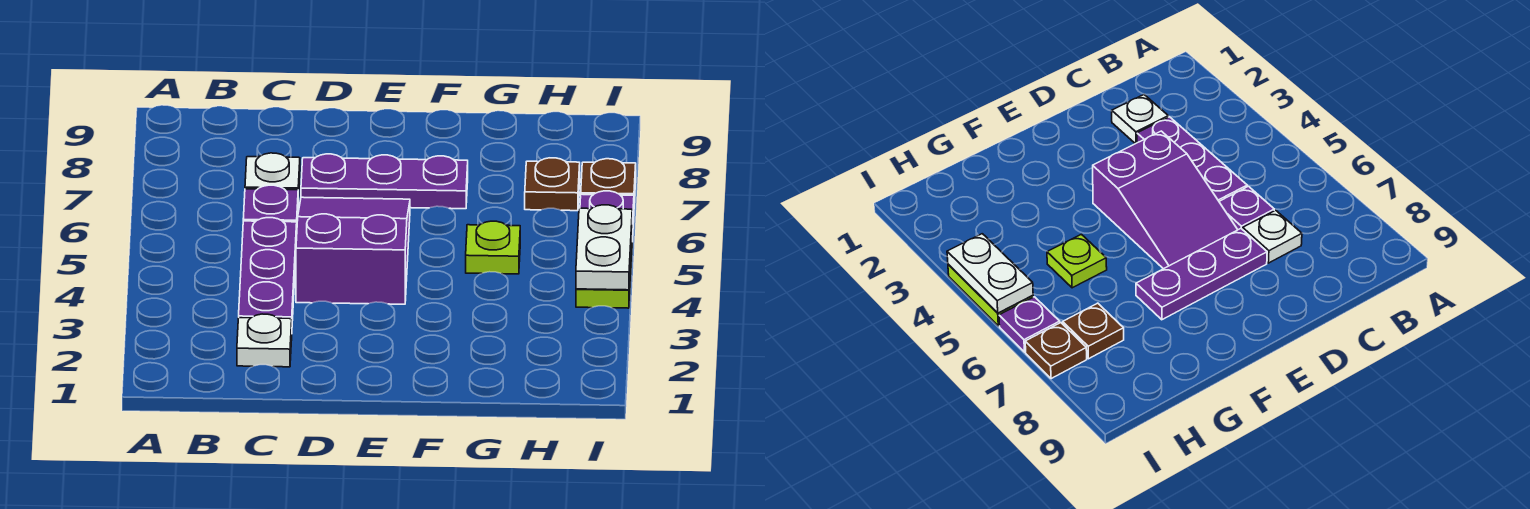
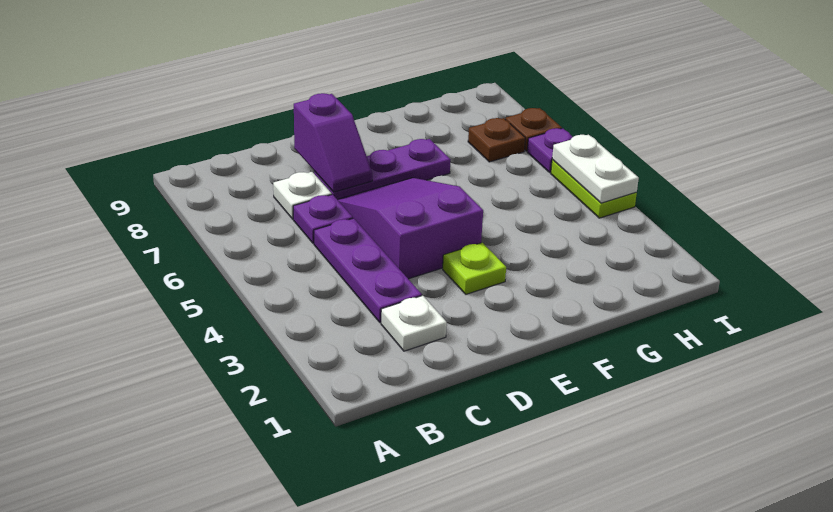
none -> purple slope D7:D8 level 2 top 8
lime plate G5 level 1 -> lime plate E3 level 1

